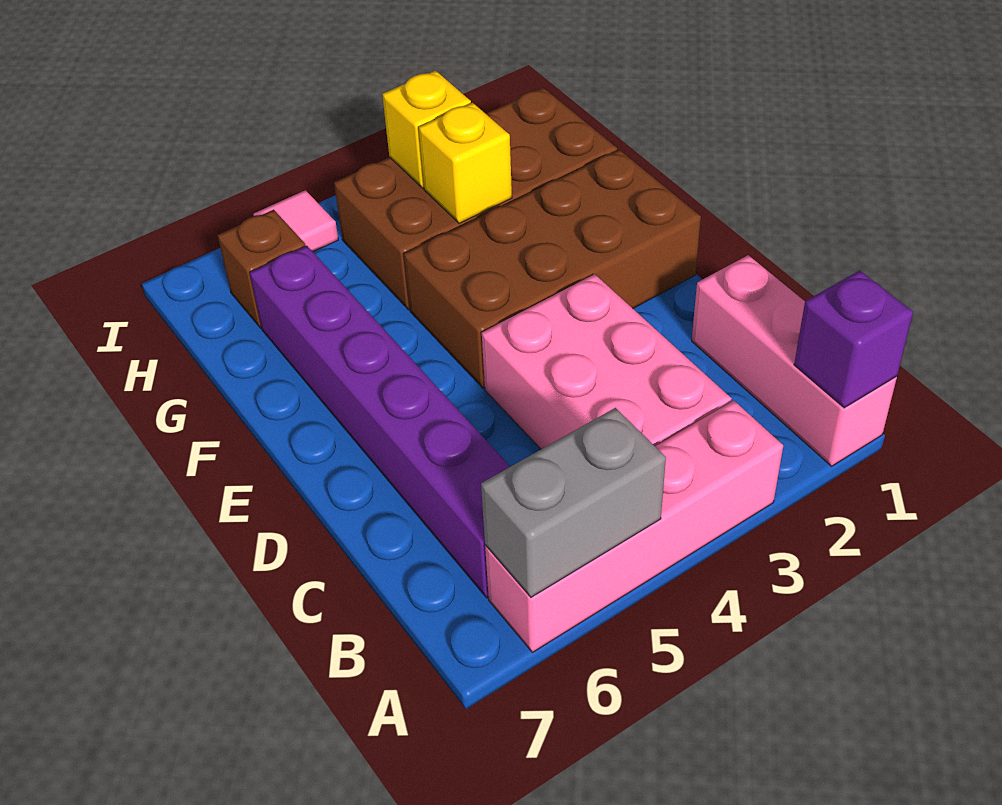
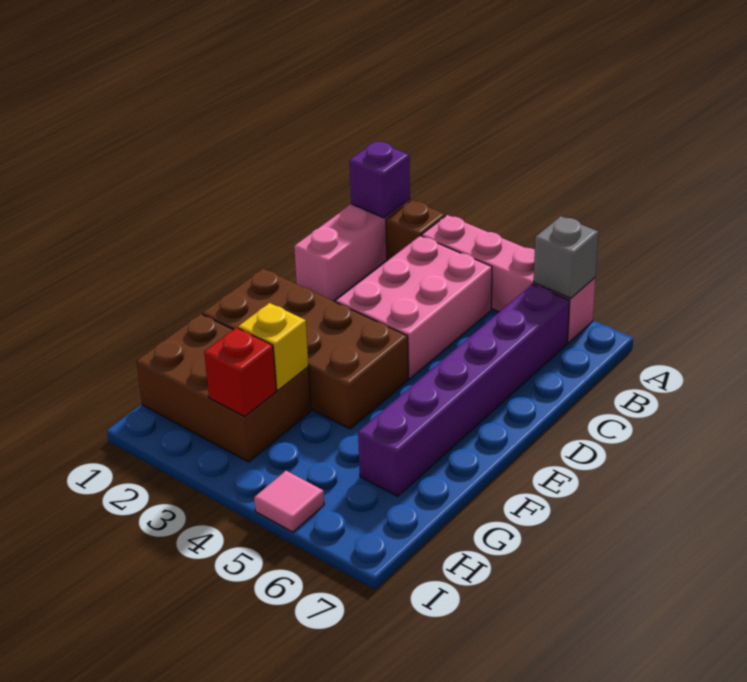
grey brick A5:A6 level 2 -> grey brick A6 level 2
brown brick G1:H4 level 1 -> brown brick G1:H3 level 1
yellow brick H3 level 2 -> red brick H3 level 2
brown brick H6 level 1 -> brown brick A2 level 1

